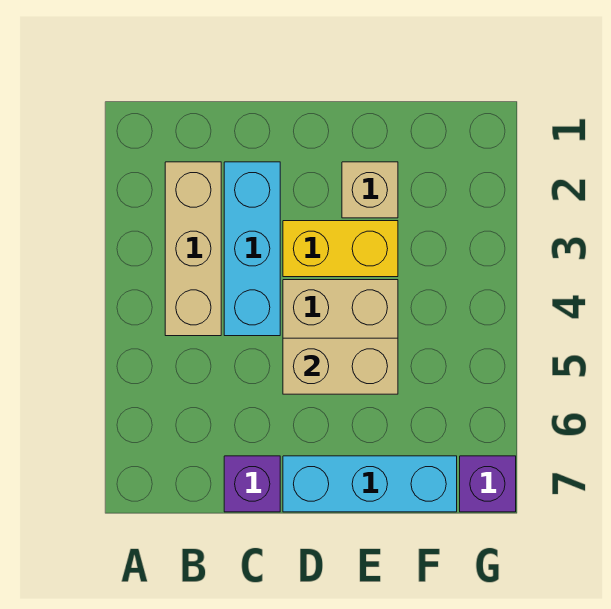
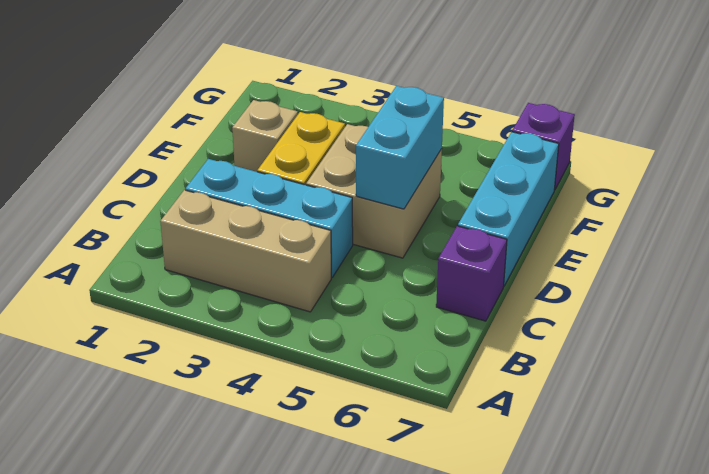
tan brick D5:E5 level 2 -> cyan brick D5:E5 level 2

